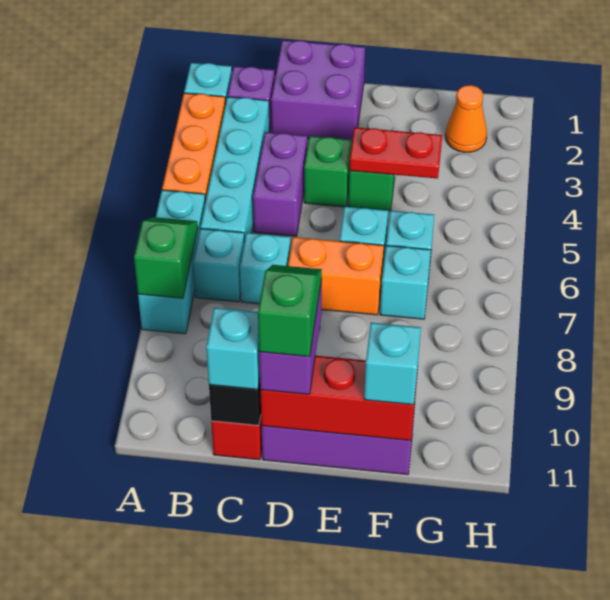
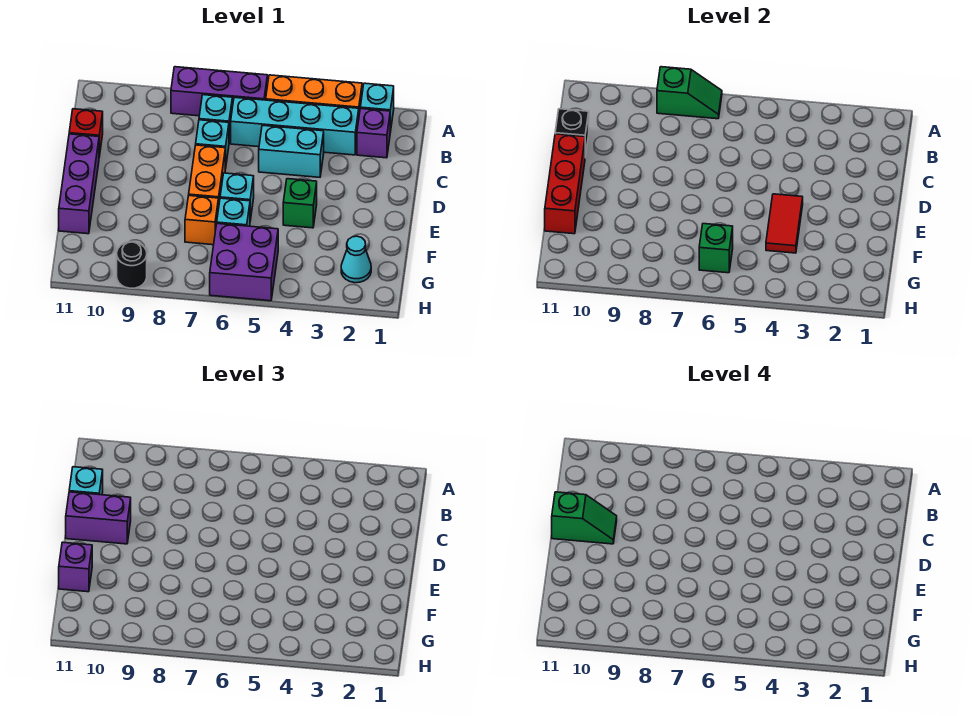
cyan brick A6:A8 level 1 -> purple brick A6:A8 level 1
purple brick C1:D2 level 1 -> purple brick G5:H6 level 1
purple brick C4:C5 level 1 -> cyan brick C4:C5 level 1
green brick D4 level 1 -> green brick G6 level 2
red plate E4:F4 level 2 -> red tile E4:F4 level 2
cyan brick F7 level 1 -> orange brick F7 level 1
cyan brick F11 level 3 -> purple brick F11 level 3
orange cone G2 level 1 -> cyan cone G2 level 1
none -> black round brick H9 level 1

